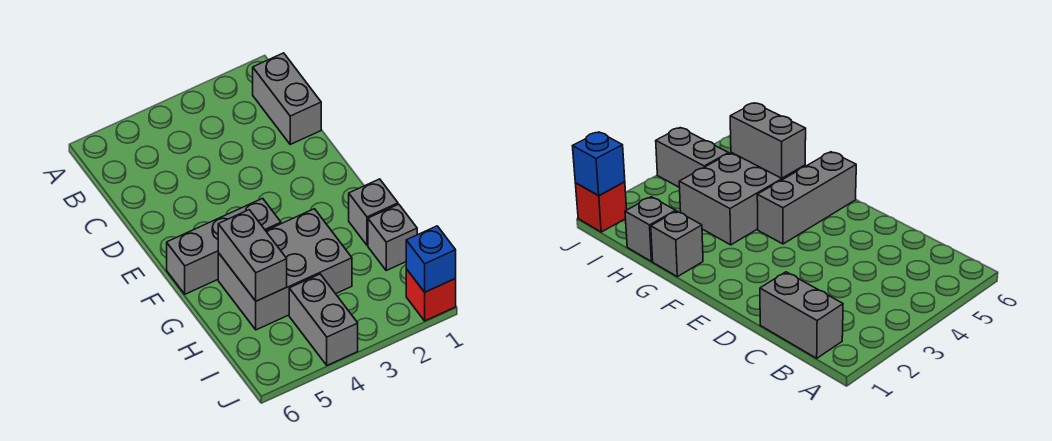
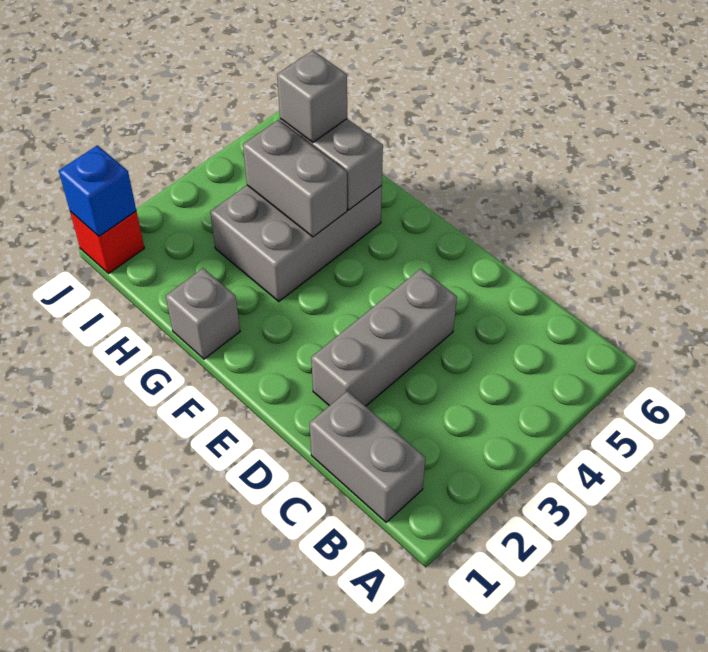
grey brick F4:F6 level 1 -> grey brick D2:D4 level 1
grey brick H1 level 1 -> grey brick H5 level 3
grey brick I4:J4 level 1 -> grey brick G4:H4 level 2

